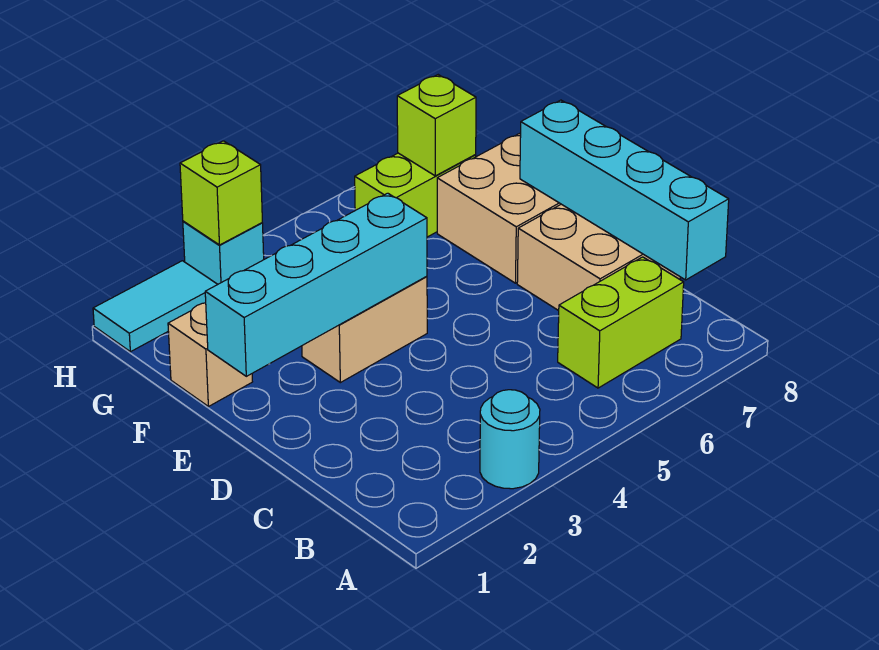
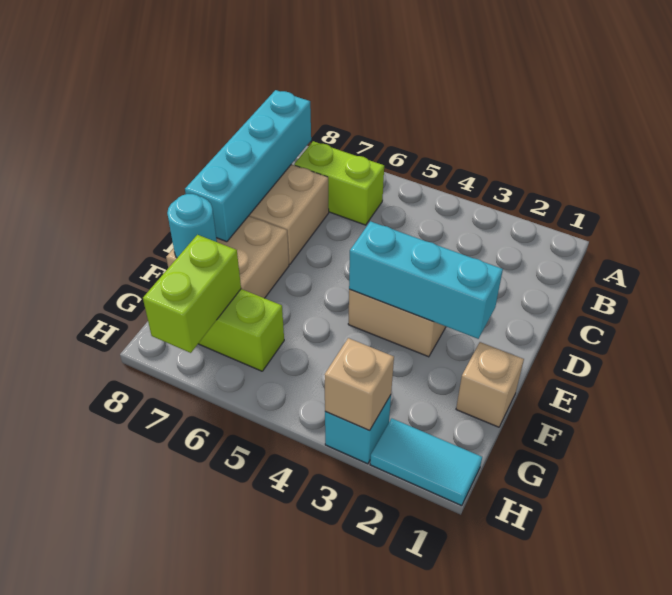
cyan round brick A3 level 1 -> cyan round brick F8 level 2
cyan brick E1:E4 level 2 -> cyan brick E2:E4 level 2
lime brick G7 level 2 -> lime brick G7:H7 level 2
lime brick H3 level 2 -> tan brick H3 level 2

